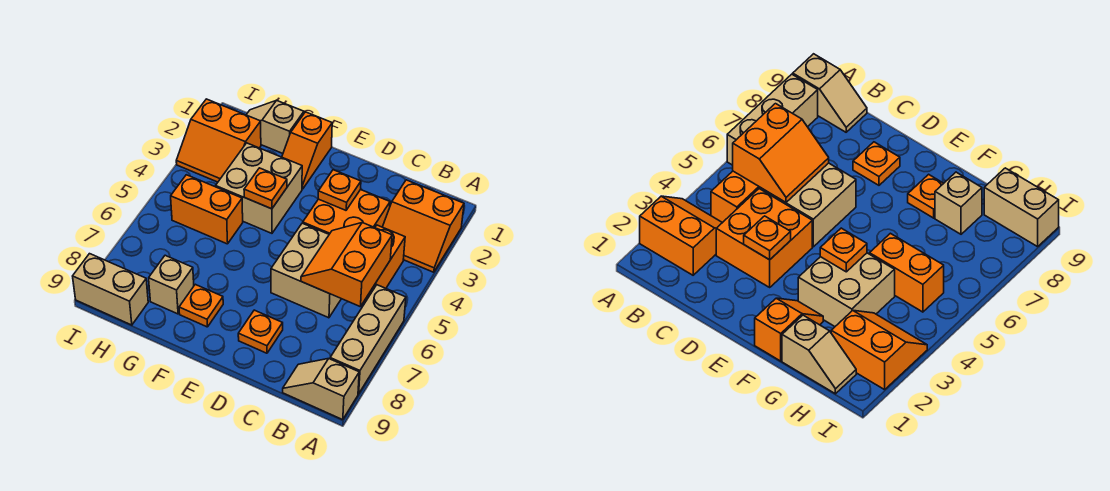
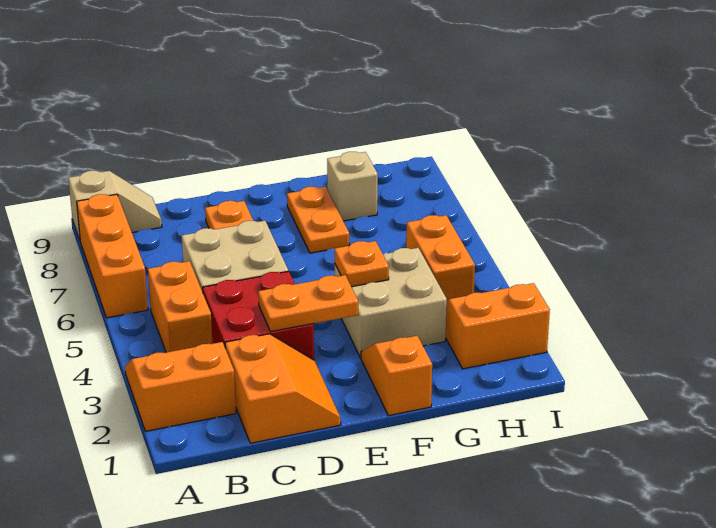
tan brick A6:A8 level 1 -> orange brick A6:A8 level 1
orange slope B5:C6 level 2 top B -> orange slope C1:D2 level 1 top C
orange brick C3:D4 level 1 -> red brick C3:D4 level 1
orange plate D3 level 2 -> orange plate D3:E3 level 2
orange plate F8 level 1 -> orange plate F7:F8 level 1
tan slope G1:H1 level 1 top G -> none
orange brick G5:H5 level 1 -> orange brick H4:H5 level 1
tan brick H9:I9 level 1 -> none

